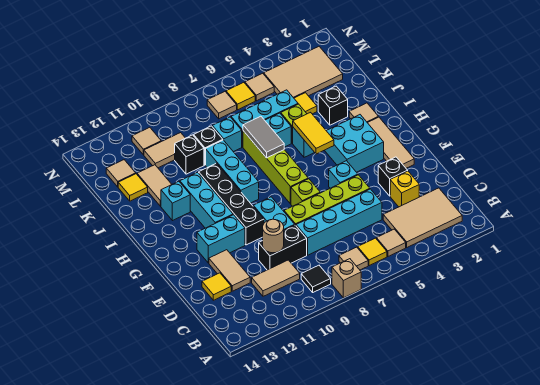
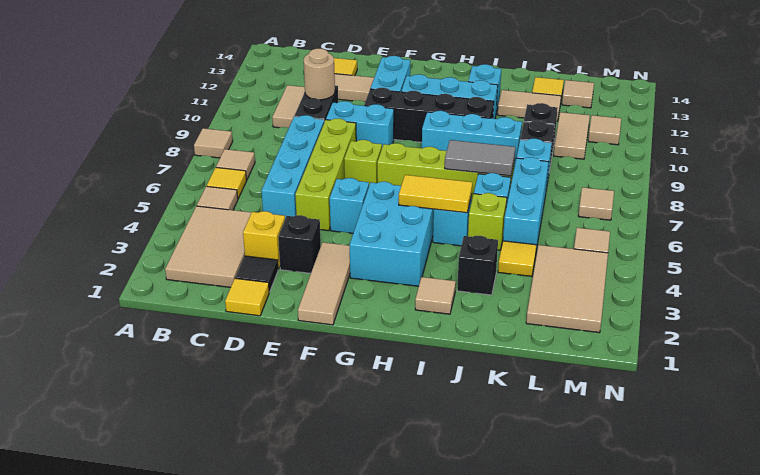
tan brick A8 level 1 -> tan tile A8 level 1
black tile B9 level 1 -> black tile D2 level 1
tan tile F2:H2 level 1 -> tan tile F1:F3 level 1
cyan brick G3:H4 level 1 -> cyan brick G3:H5 level 1
yellow tile M6 level 1 -> yellow tile D1 level 1

